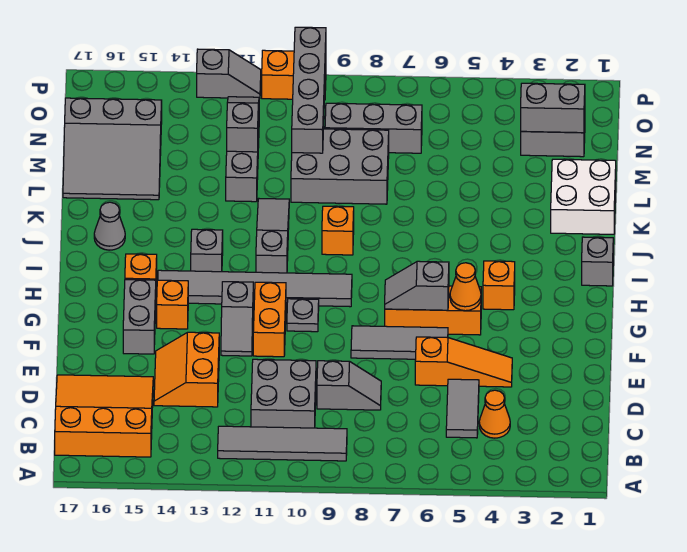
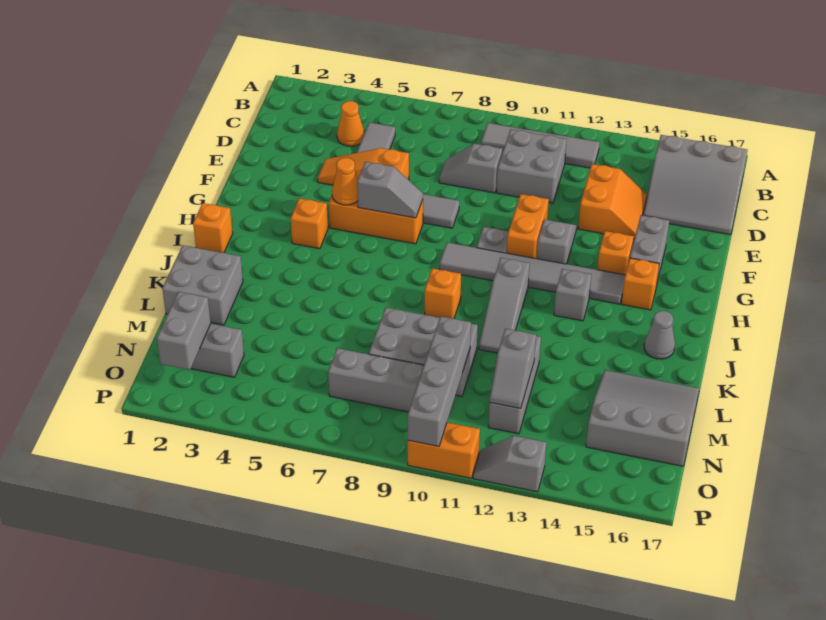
orange slope B15:D17 level 1 top B -> grey slope B15:D17 level 1 top B
grey brick I1 level 1 -> orange brick I1 level 1
white brick K1:L2 level 1 -> grey brick K1:L2 level 1
grey brick N2:N3 level 2 -> grey brick N2:O2 level 2

